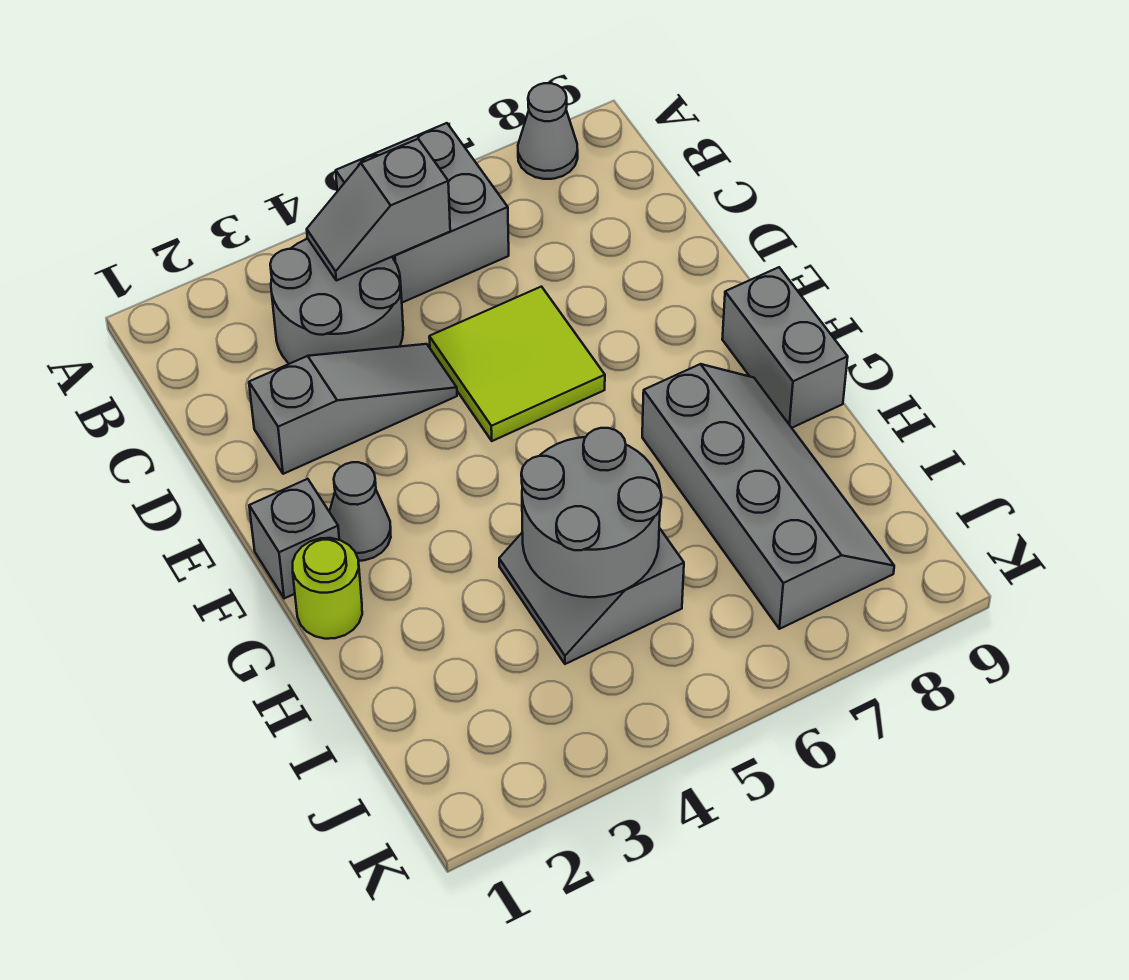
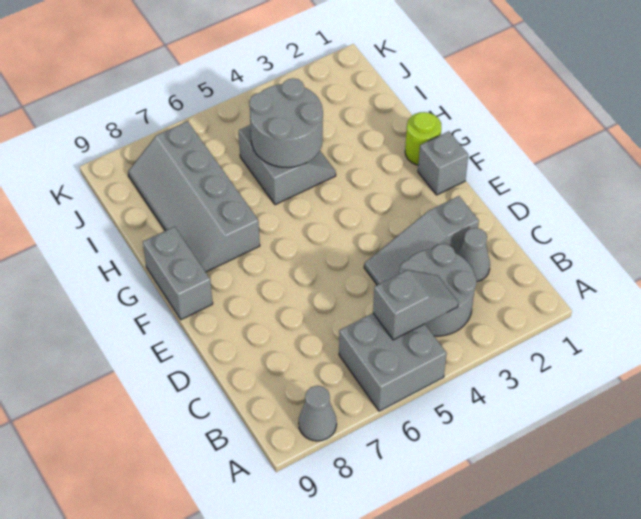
lime tile D5:E6 level 1 -> none
grey cone F2 level 1 -> grey cone C2 level 1

